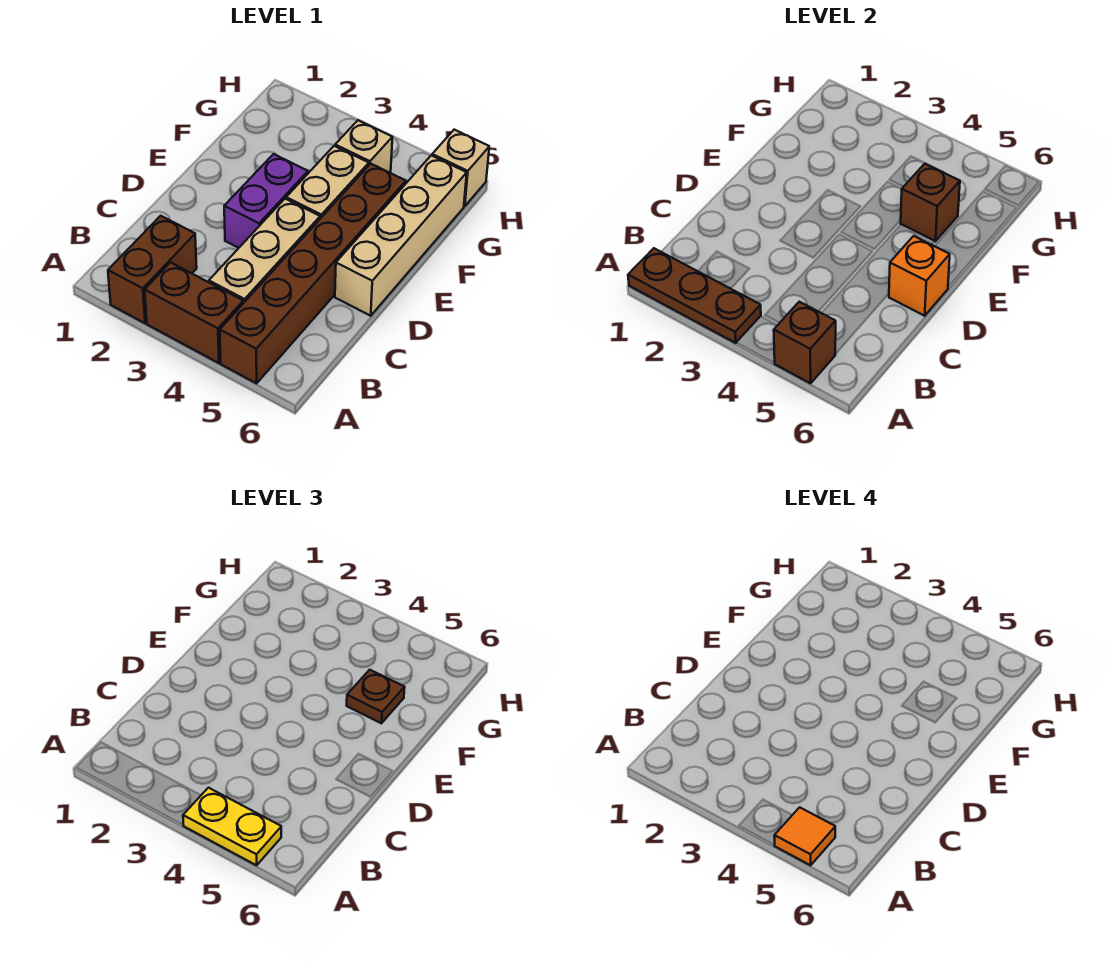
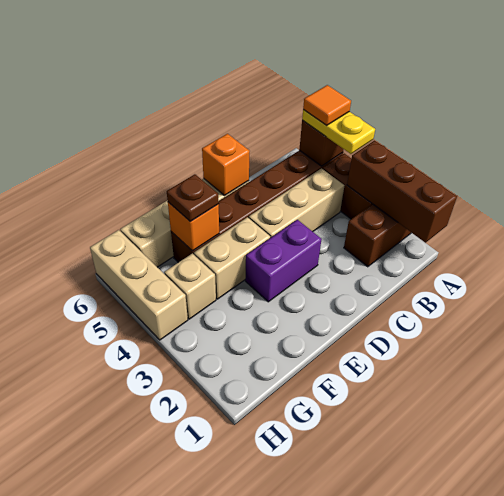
brown plate A1:A3 level 2 -> brown brick A1:A3 level 2
brown brick F5 level 2 -> orange brick F5 level 2
tan brick H6 level 1 -> tan brick H4:H6 level 1

